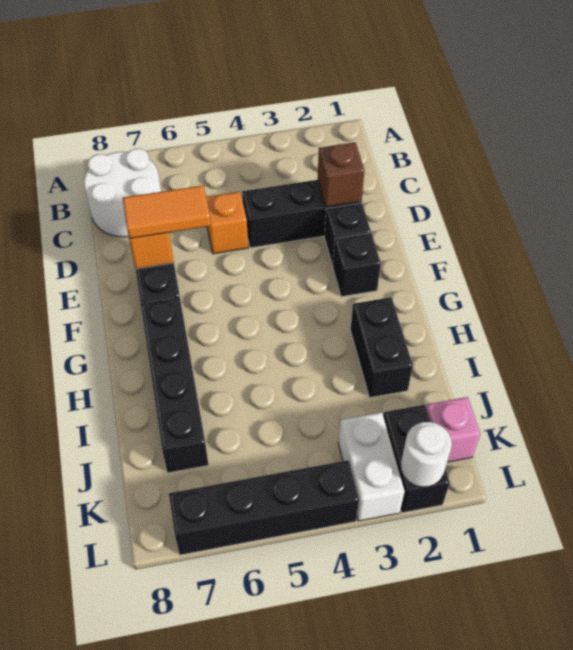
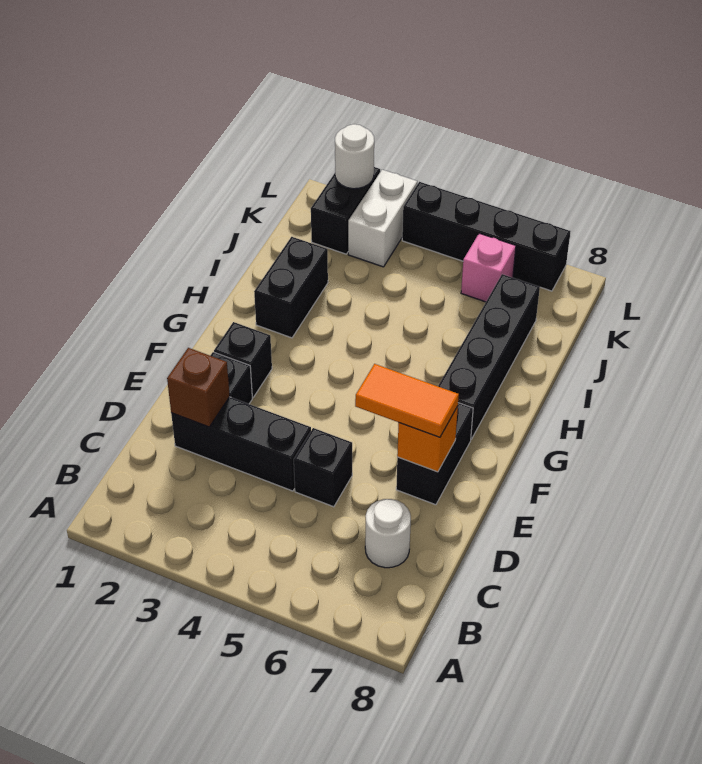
white round brick B7:C8 level 1 -> white round brick C7 level 1
orange brick D5 level 1 -> black brick D5 level 1
pink brick K1 level 1 -> pink brick K6 level 1

